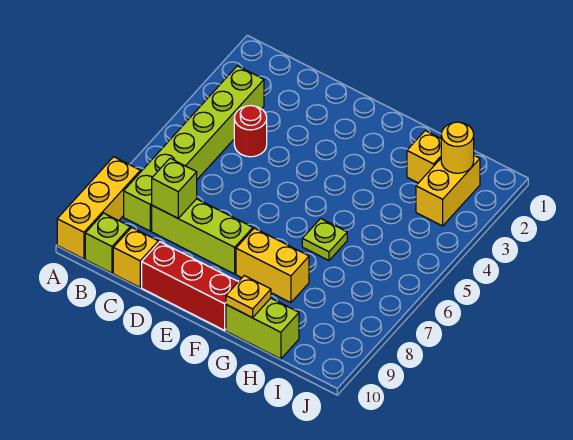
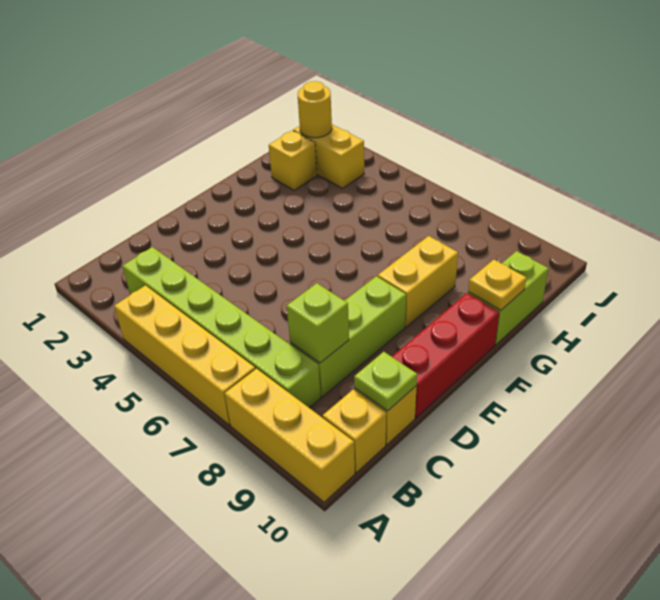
none -> yellow brick A4:A7 level 1
lime brick B10 level 1 -> yellow brick B10 level 1
red round brick C4 level 1 -> none
lime plate G6 level 1 -> lime plate C10 level 2

